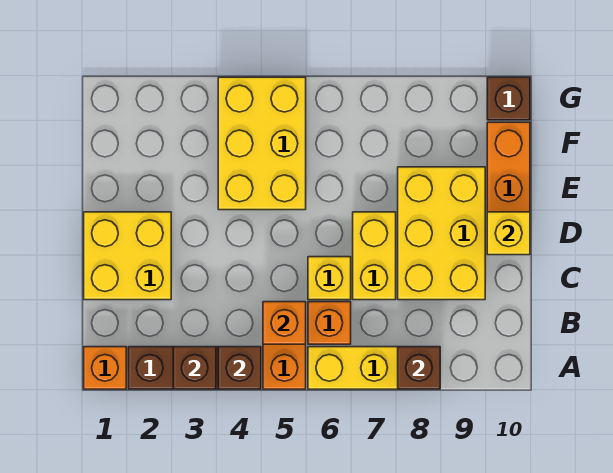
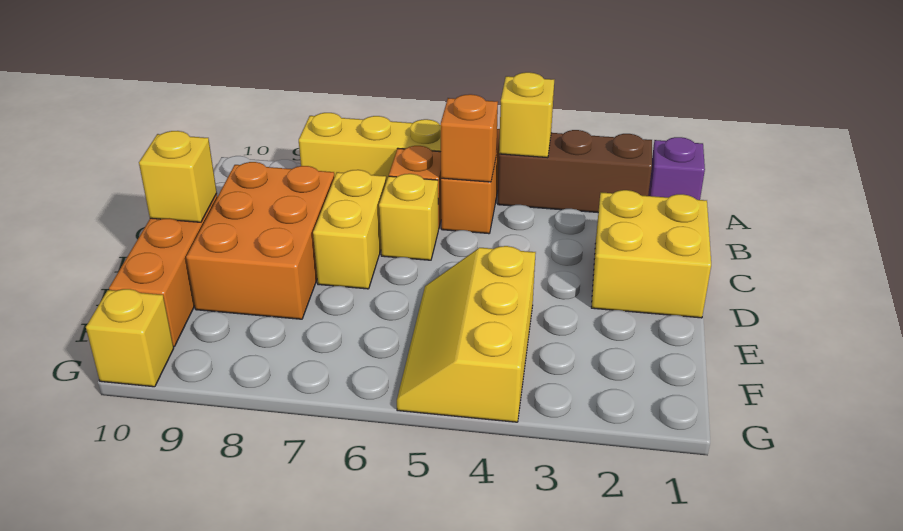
orange brick A1 level 1 -> purple brick A1 level 1
brown brick A3 level 2 -> none
brown brick A4 level 2 -> yellow brick A4 level 2
brown brick A8 level 2 -> none
yellow brick C8:E9 level 1 -> orange brick C8:E9 level 1
yellow brick E4:G5 level 1 -> yellow slope E4:G5 level 1 top 4
brown brick G10 level 1 -> yellow brick G10 level 1

